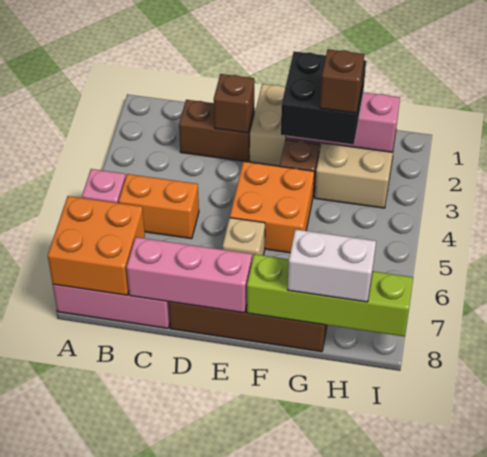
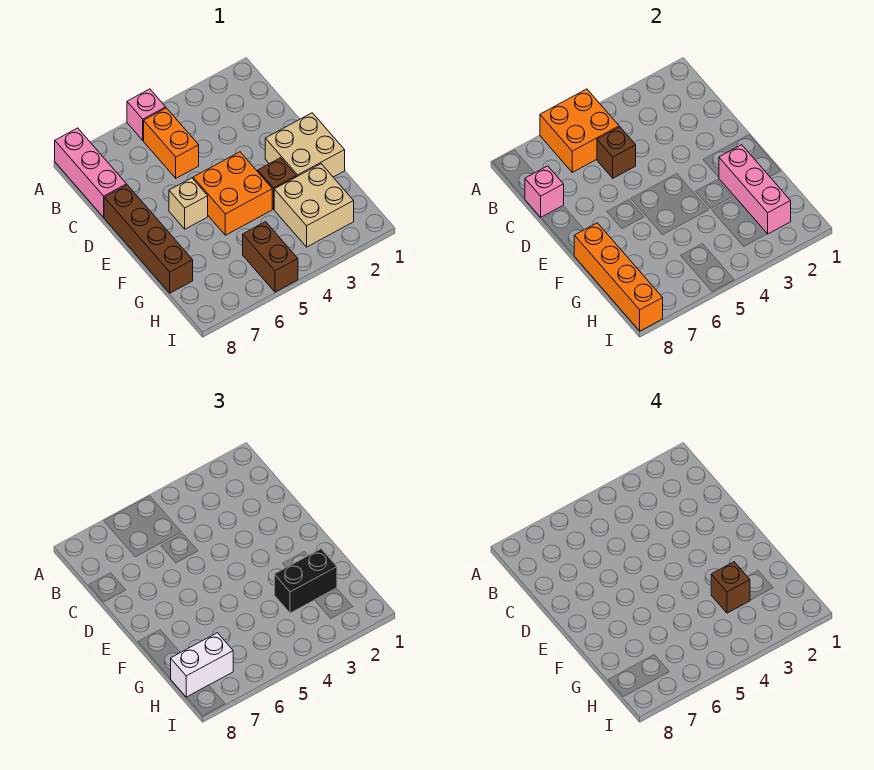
orange brick A7:B8 level 2 -> orange brick A5:B6 level 2
brown brick C2:D2 level 1 -> brown brick H5:I5 level 1
pink brick C8:E8 level 2 -> pink brick C8 level 2
brown brick D2 level 2 -> brown brick C5 level 2
black brick F2:G3 level 3 -> black brick G2:G3 level 3
lime brick F8:I8 level 2 -> orange brick F8:I8 level 2
white brick G8:H8 level 3 -> white brick H7:H8 level 3

